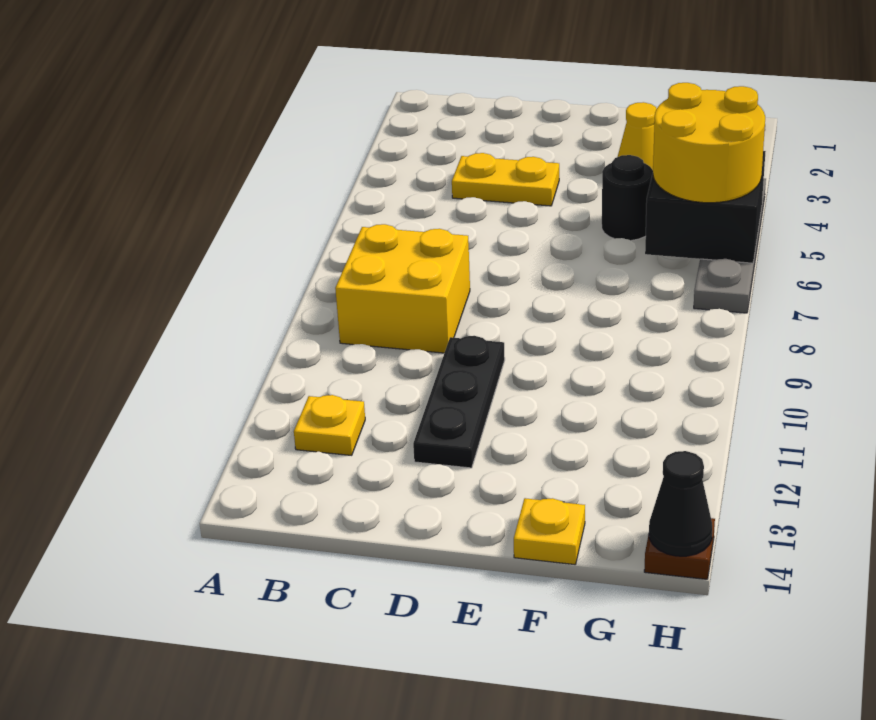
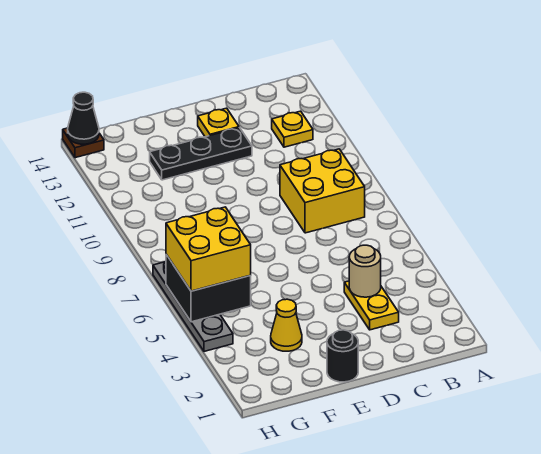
yellow plate C4:D4 level 1 -> yellow plate C3:C4 level 1
none -> tan round brick C4 level 2
black plate D10:D12 level 1 -> black plate D12:F12 level 1
black round brick F5 level 1 -> black round brick E1 level 1
yellow plate F14 level 1 -> yellow plate D13 level 1
yellow round brick G5:H6 level 3 -> yellow brick G5:H6 level 3

